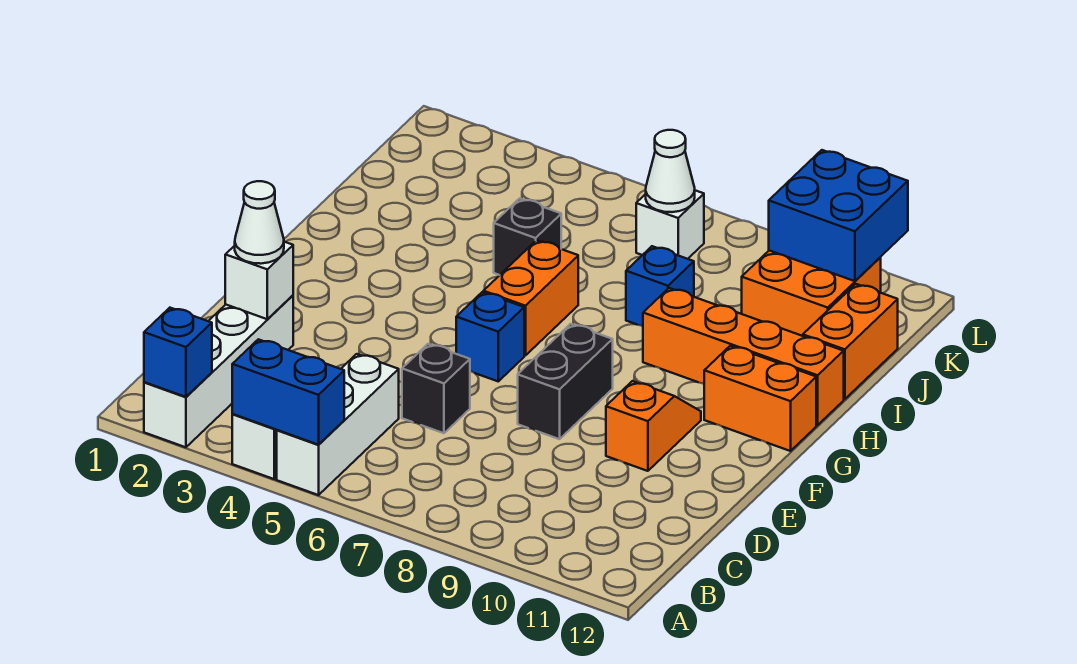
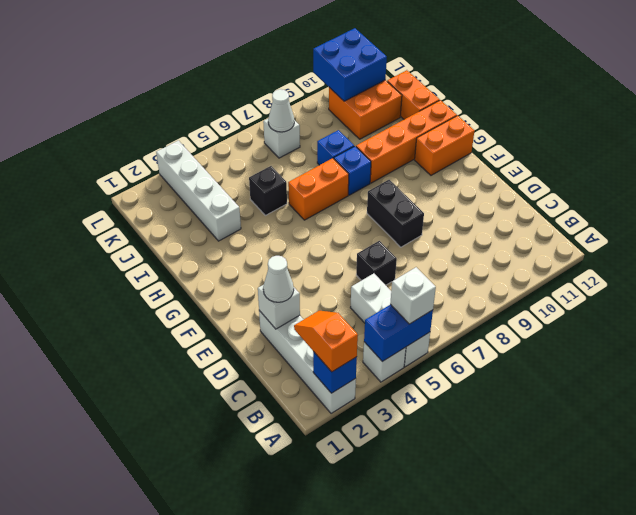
none -> white brick A5 level 3
orange slope E10:F10 level 1 top E -> orange slope A2:B2 level 3 top A
blue brick F6 level 1 -> blue brick H8 level 1
orange brick G6:H6 level 1 -> orange brick H6:H7 level 1
none -> white brick I3:L3 level 1

